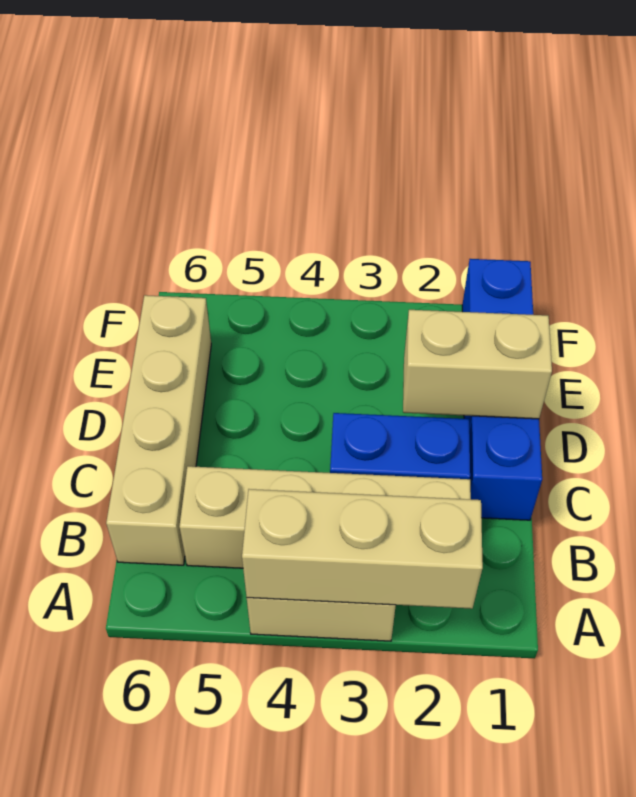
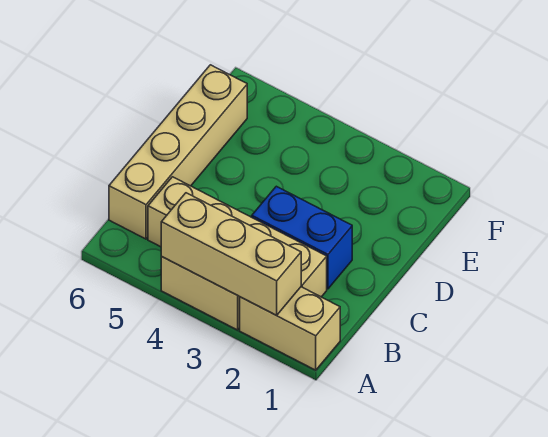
blue brick C1:F1 level 1 -> none
tan brick D1:D2 level 2 -> tan brick A1:A2 level 1

